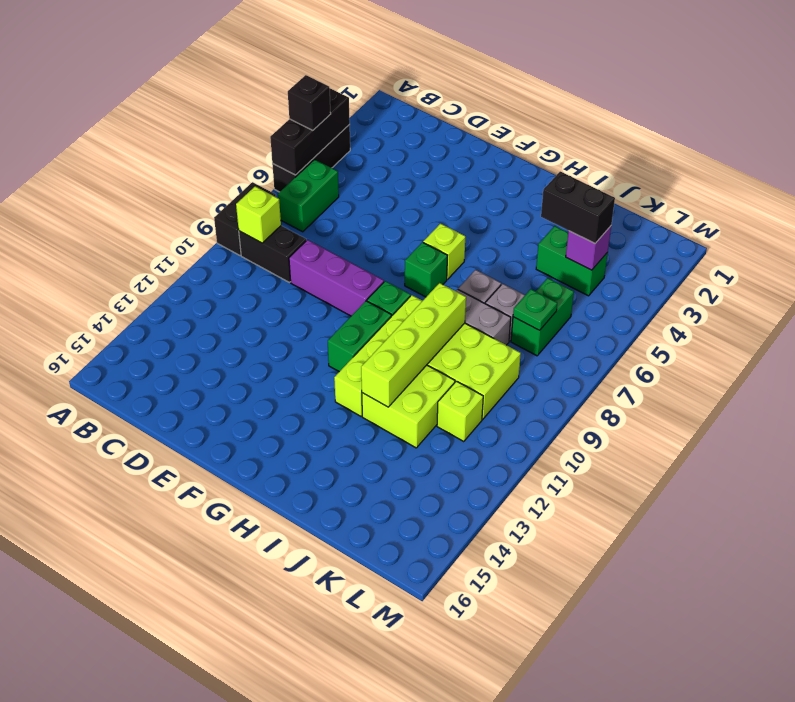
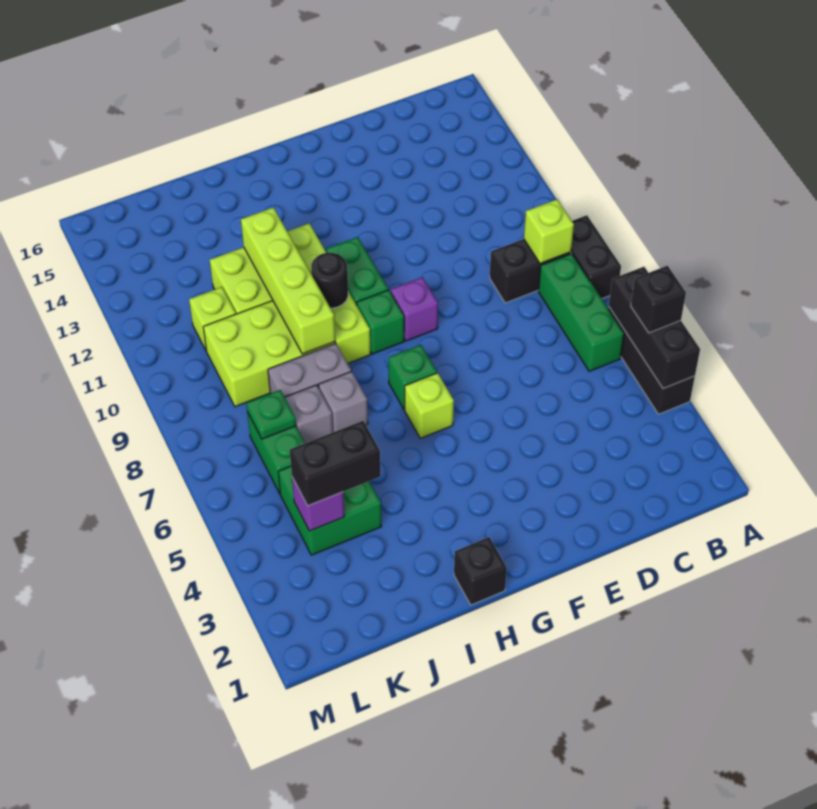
green brick B6:B7 level 1 -> green brick B6:B8 level 1
purple brick D9:F9 level 1 -> purple brick F9 level 1
none -> black brick H1 level 1
none -> black round brick H10 level 2
green brick J4:K4 level 1 -> green brick J4:K5 level 1

